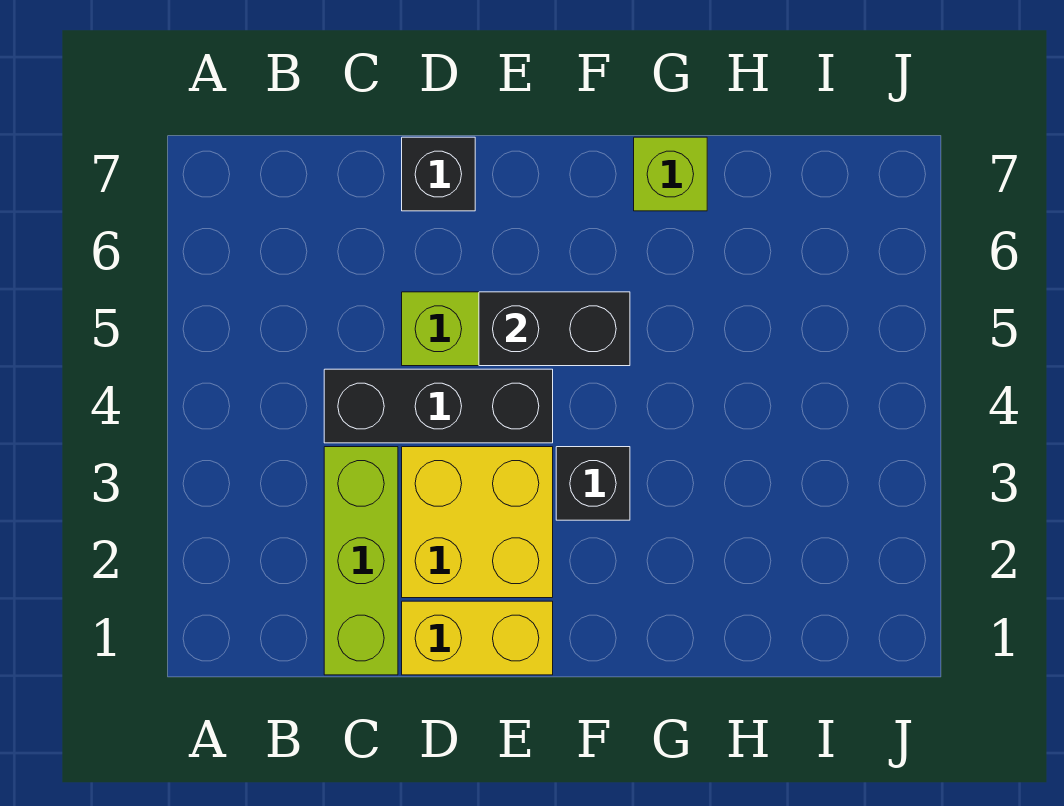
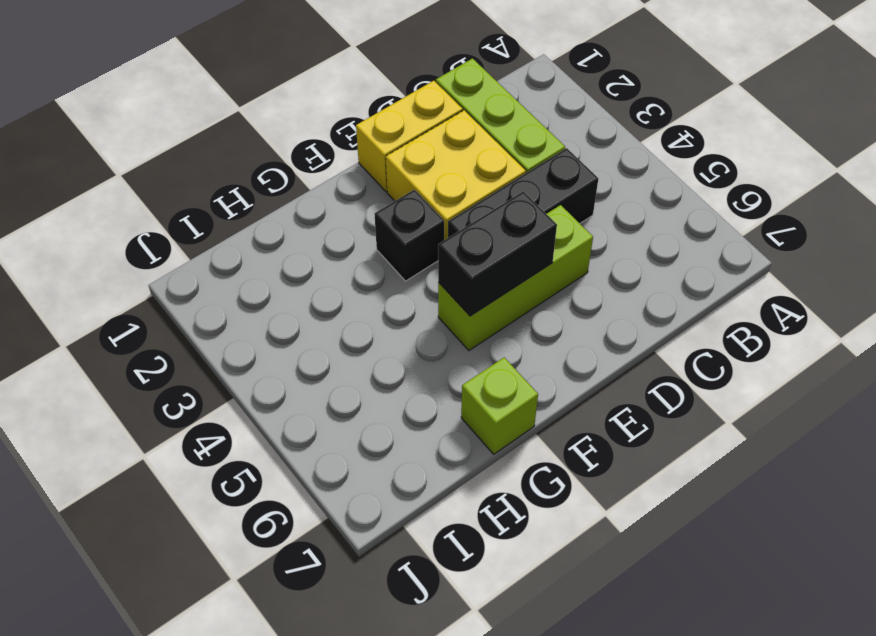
black brick D7 level 1 -> none

